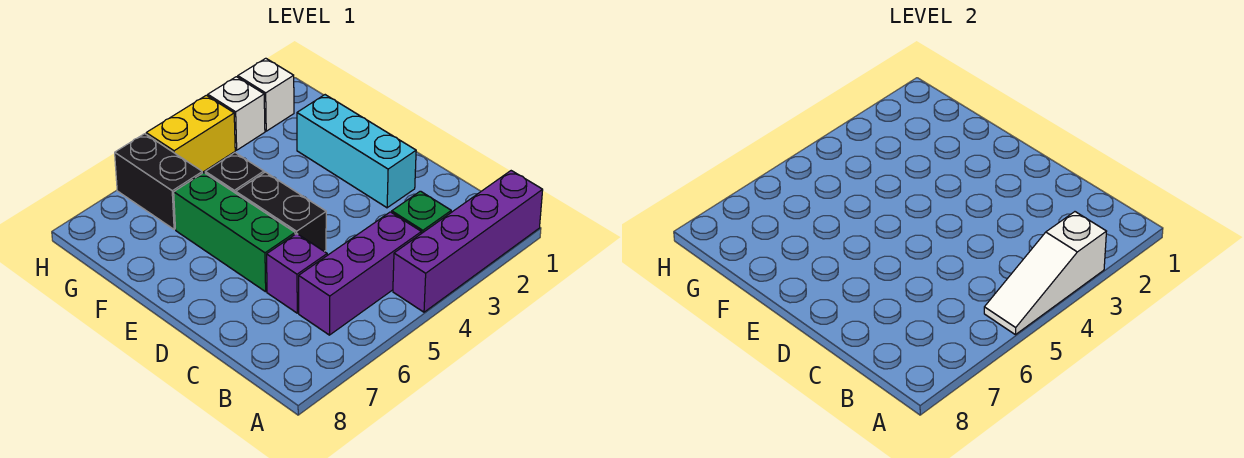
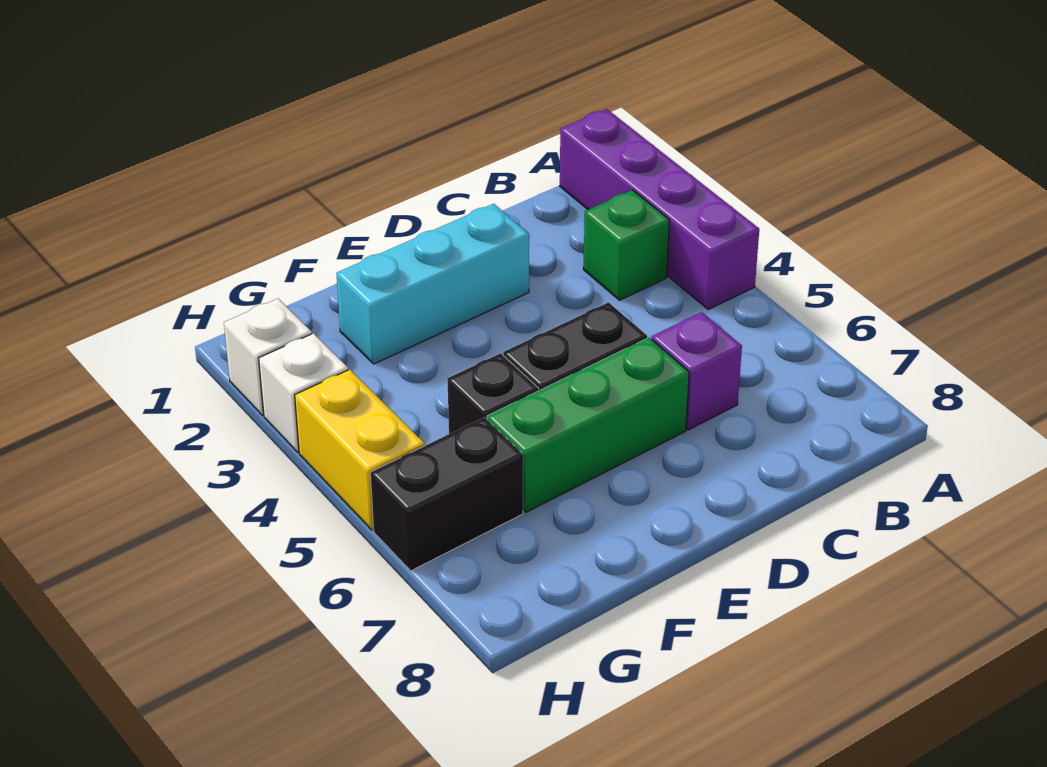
white slope A3:A5 level 2 top 3 -> none
purple brick B4:B6 level 1 -> none

